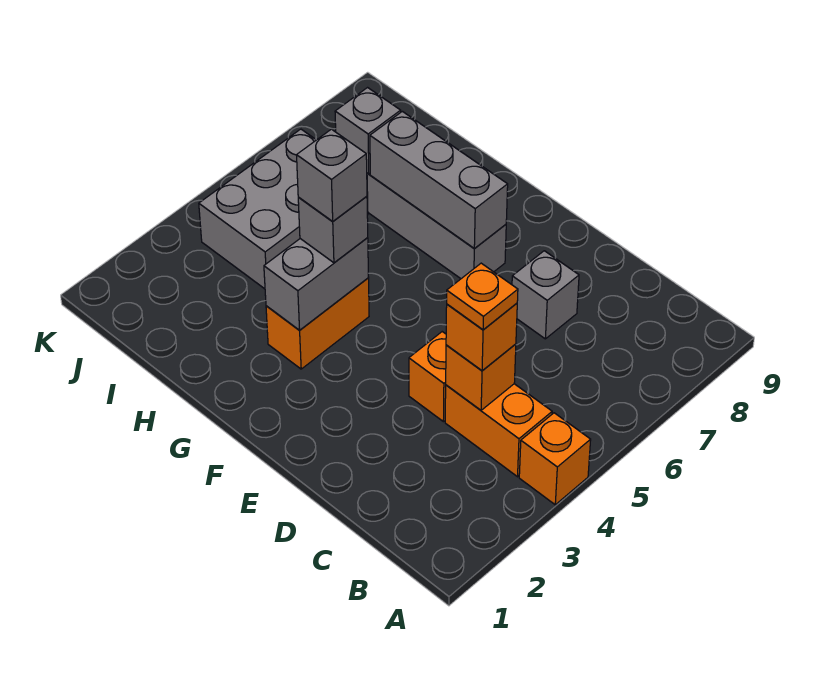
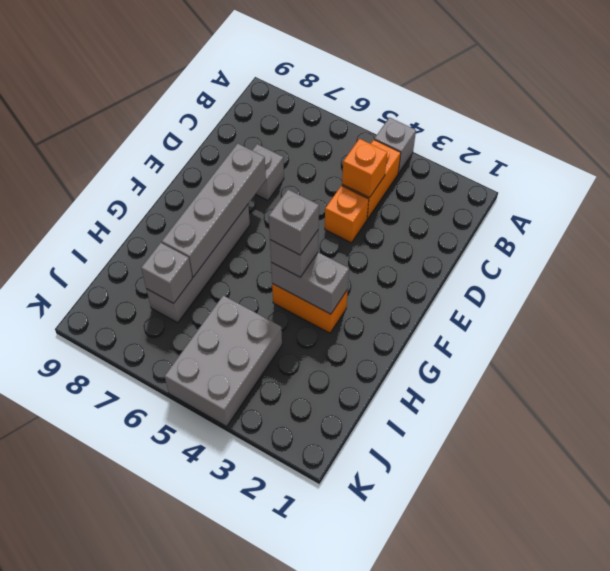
orange brick A4 level 1 -> grey brick A4 level 1
orange brick C4 level 3 -> none
orange plate C4 level 4 -> none
grey brick F7:H7 level 2 -> grey brick E7:H7 level 2
grey brick I4:J6 level 1 -> grey brick I4:K5 level 1

